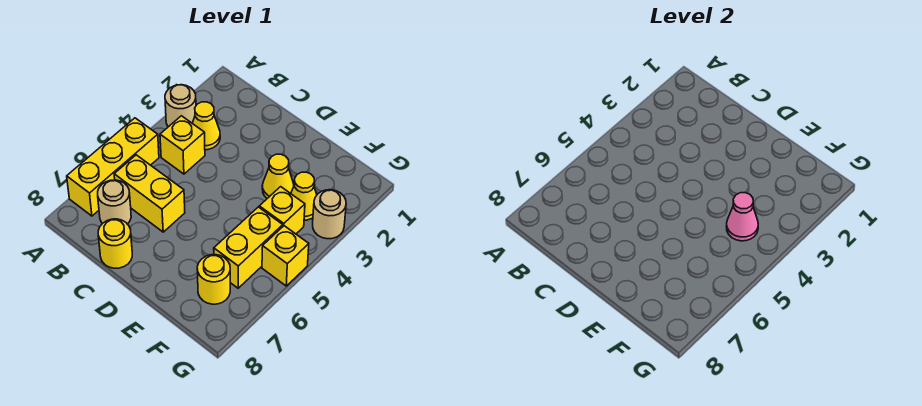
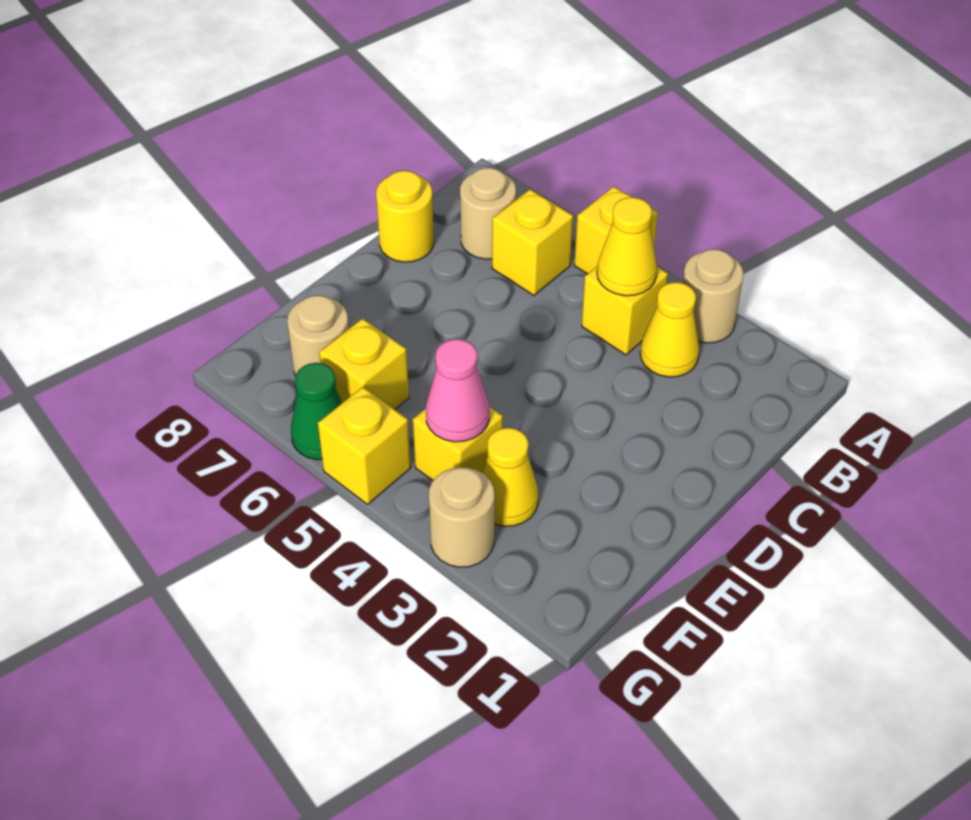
yellow brick A5:A7 level 1 -> yellow brick A5 level 1
yellow brick B6:C6 level 1 -> yellow brick B6 level 1
yellow cone E3 level 1 -> yellow cone B4 level 2
yellow brick F5:F6 level 1 -> yellow brick F6 level 1
yellow round brick F7 level 1 -> tan round brick F7 level 1
none -> green cone G6 level 1

